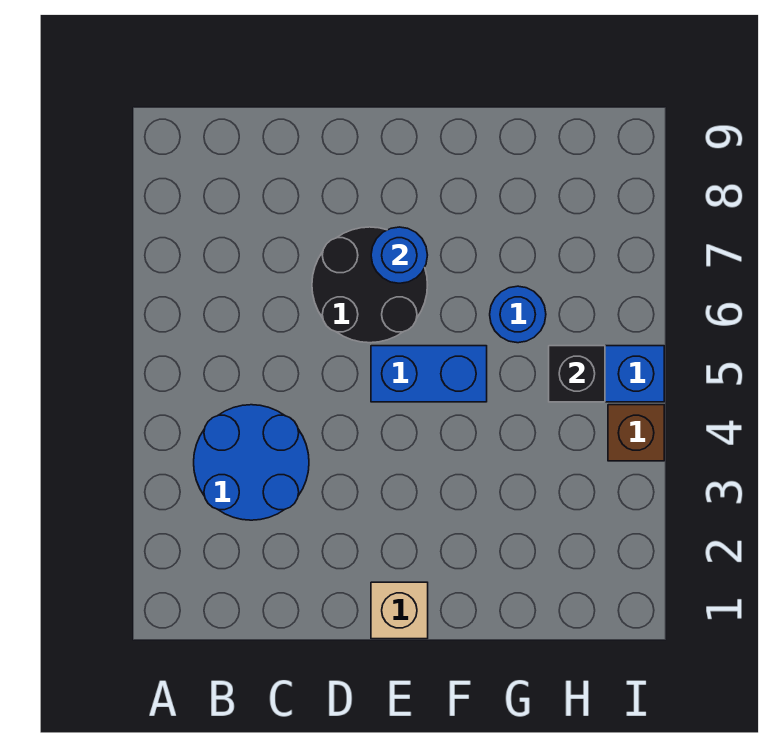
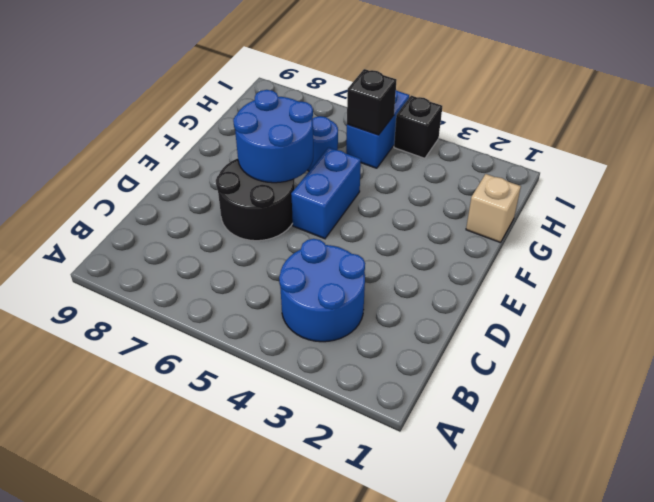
tan brick E1 level 1 -> tan brick G1 level 1
blue round brick E7 level 2 -> blue round brick E6:F7 level 2
brown brick I4 level 1 -> black brick I4 level 1

